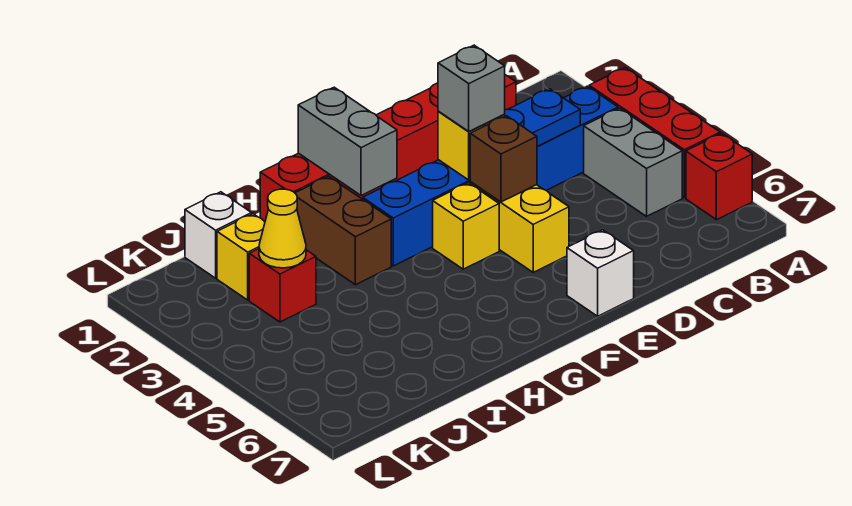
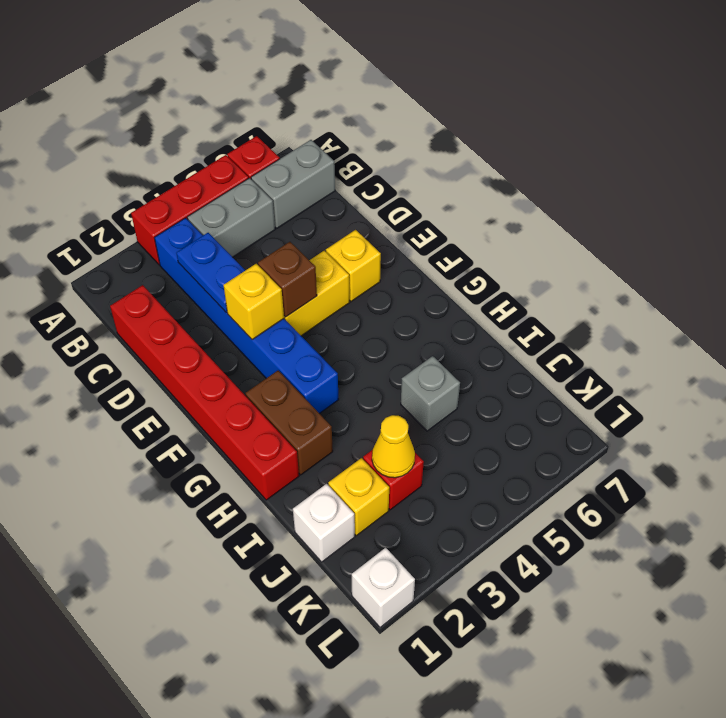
grey brick E3 level 3 -> grey brick I5 level 1
white brick E7 level 1 -> white brick L1 level 1
yellow brick F4 level 1 -> yellow brick E6 level 1
grey brick G1:G2 level 2 -> grey brick B6:B7 level 1
brown brick H2:H3 level 1 -> brown brick G2:H2 level 1

